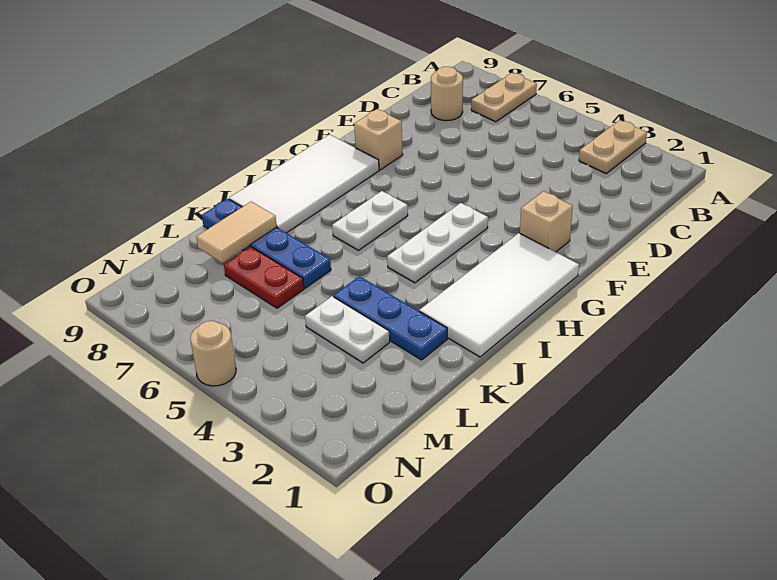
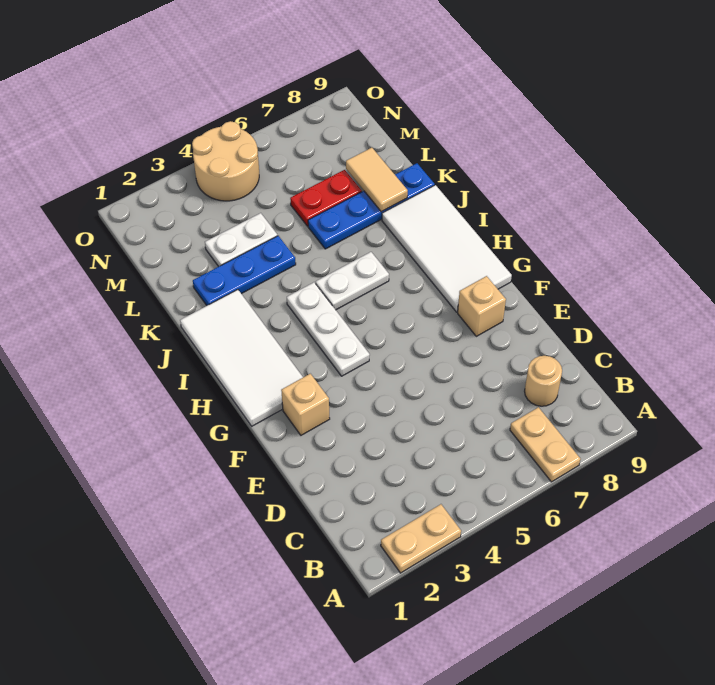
tan plate A3:B3 level 1 -> tan plate A2:A3 level 1
white plate H6:I6 level 1 -> white plate I5:I6 level 1
tan round brick O5 level 1 -> tan round brick N4:O5 level 1

